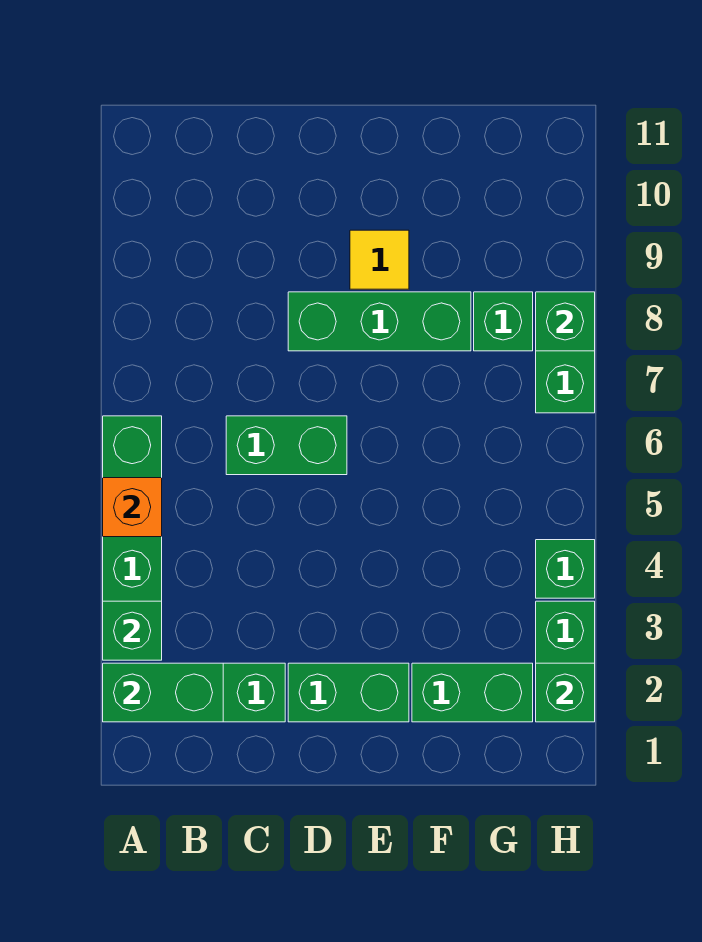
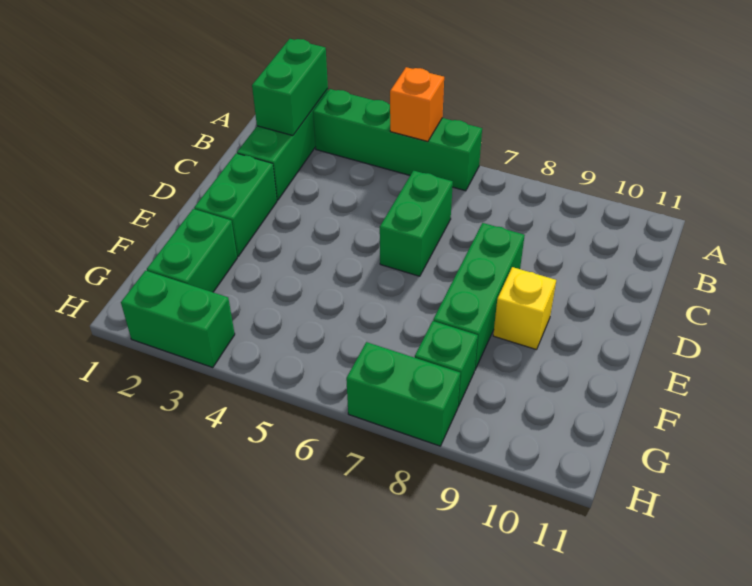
green brick A3 level 2 -> none
yellow tile E9 level 1 -> yellow brick E9 level 1
green brick H2 level 2 -> none
green brick H4 level 1 -> none
green brick H8 level 2 -> none

